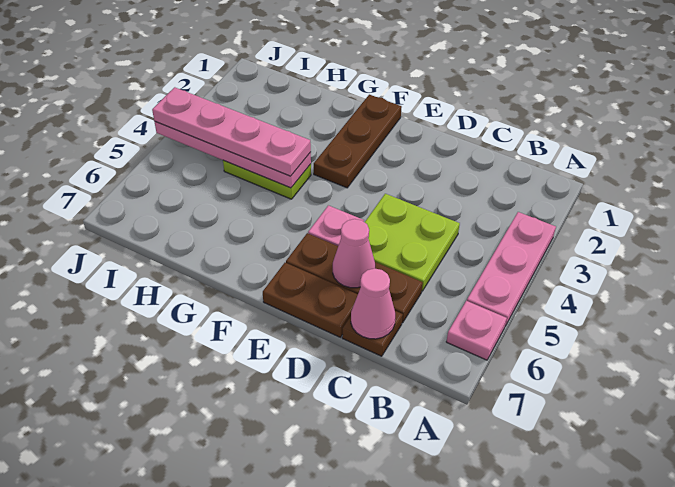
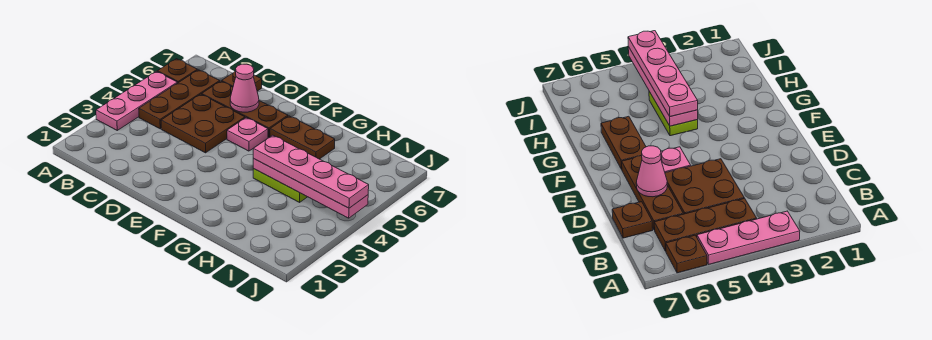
pink plate A6 level 1 -> brown plate A6 level 1
lime plate C4:D5 level 1 -> brown plate C4:D5 level 1
pink cone C7 level 2 -> none
brown plate D7:E7 level 1 -> brown plate F6:G6 level 1
brown plate F1:F3 level 1 -> brown plate B4:B6 level 1

